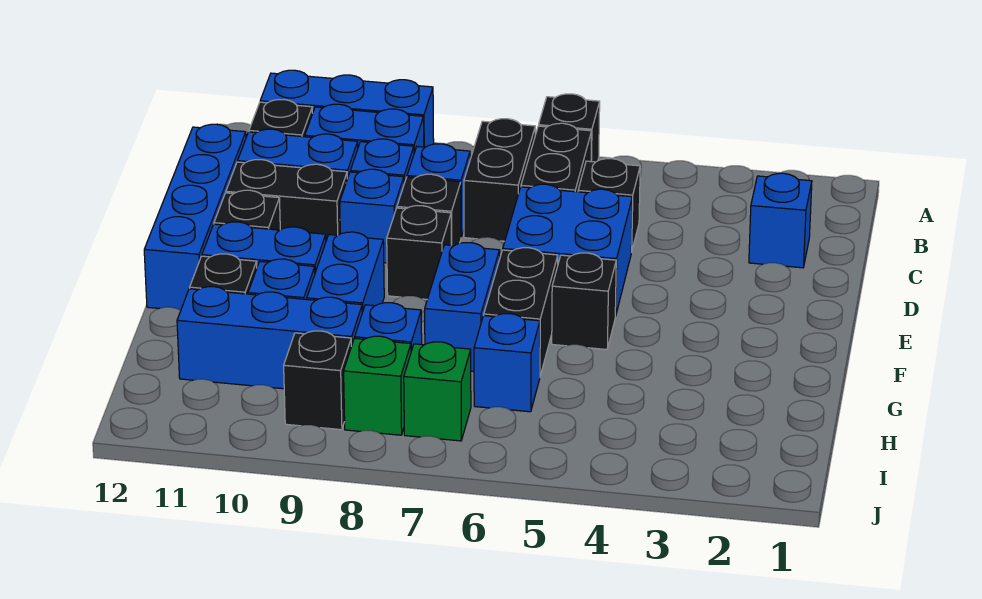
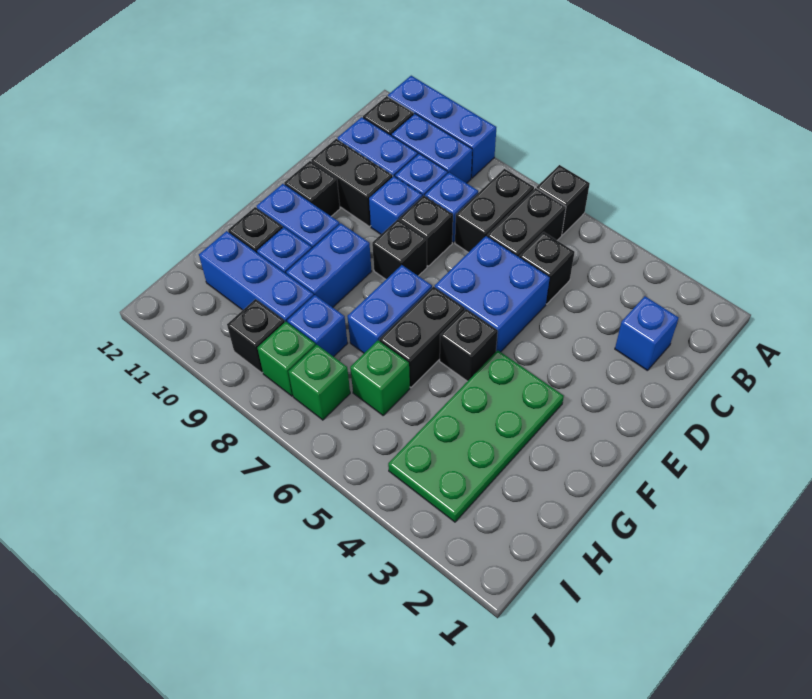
blue brick C12:F12 level 1 -> none
none -> green plate F3:I4 level 1
blue brick H6 level 1 -> green brick H6 level 1

